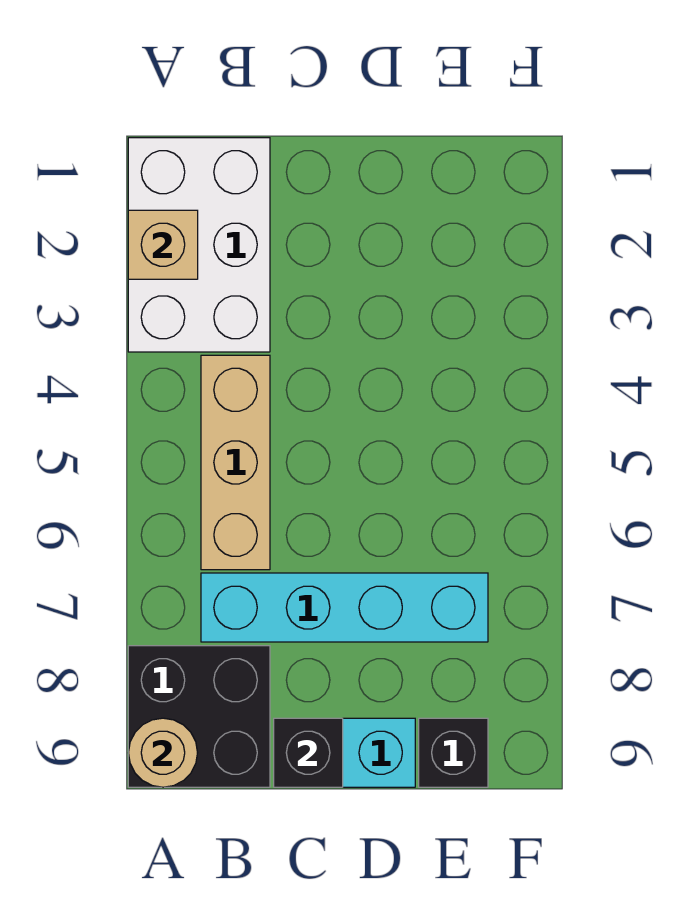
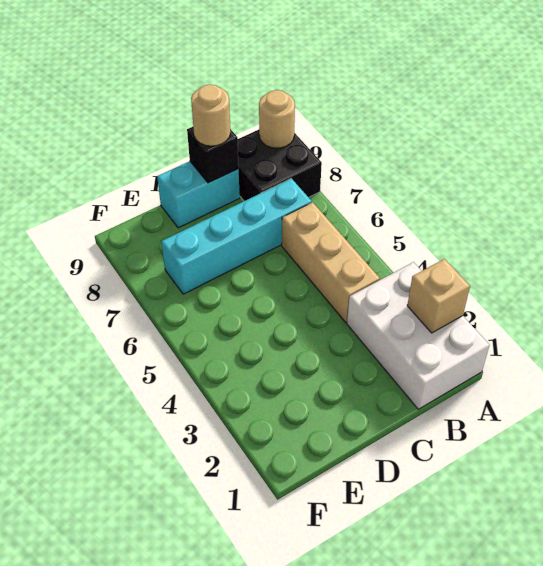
none -> tan round brick C9 level 3
black brick E9 level 1 -> none

